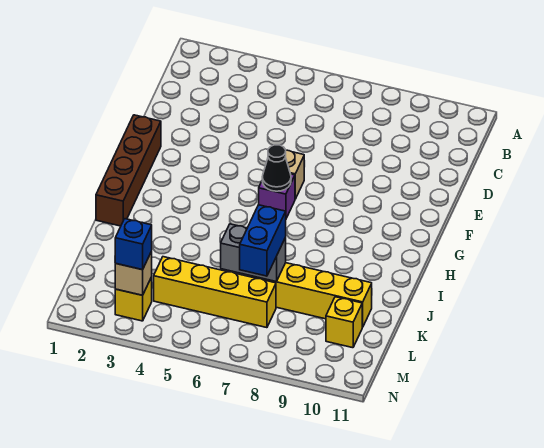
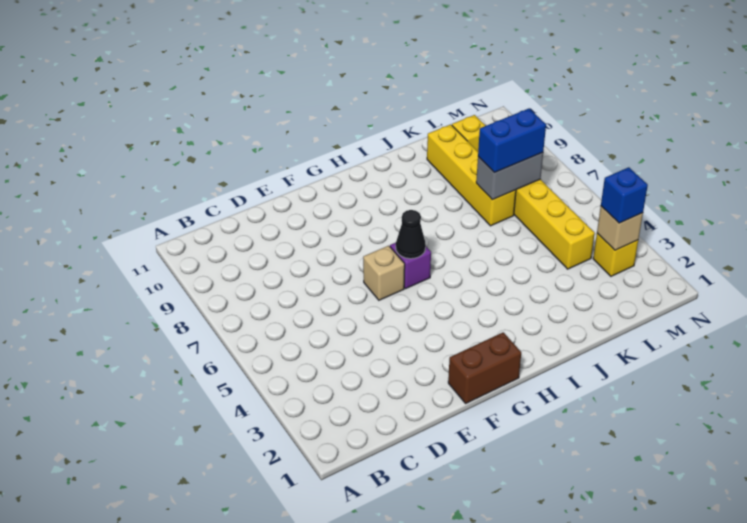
brown brick F1:I1 level 1 -> brown brick F1:G1 level 1
grey brick K6:K7 level 2 -> grey brick K7:L7 level 2

